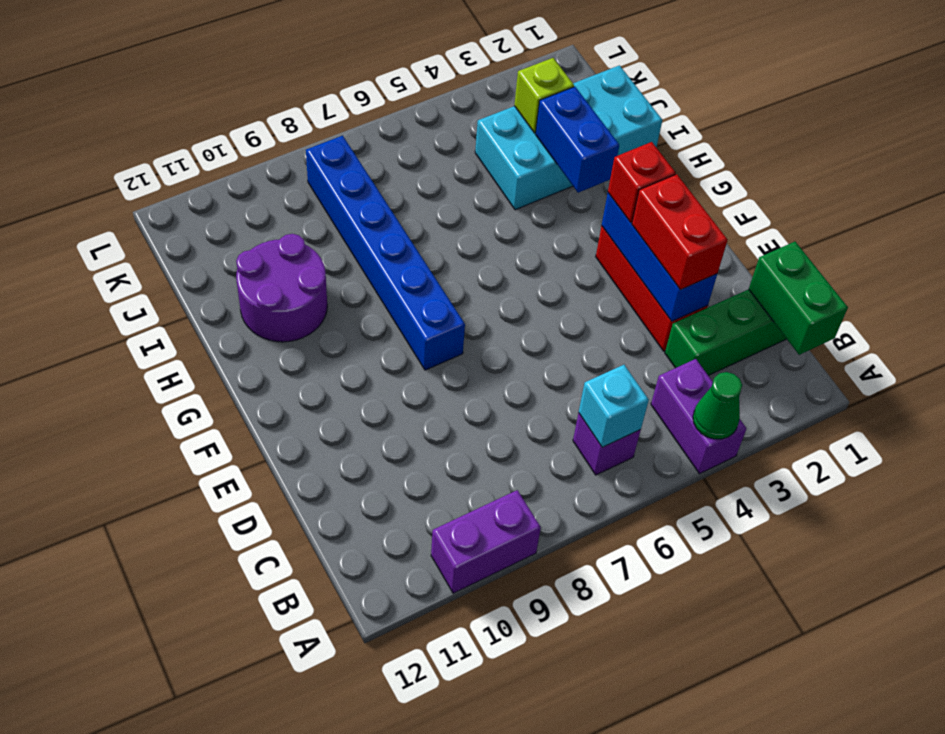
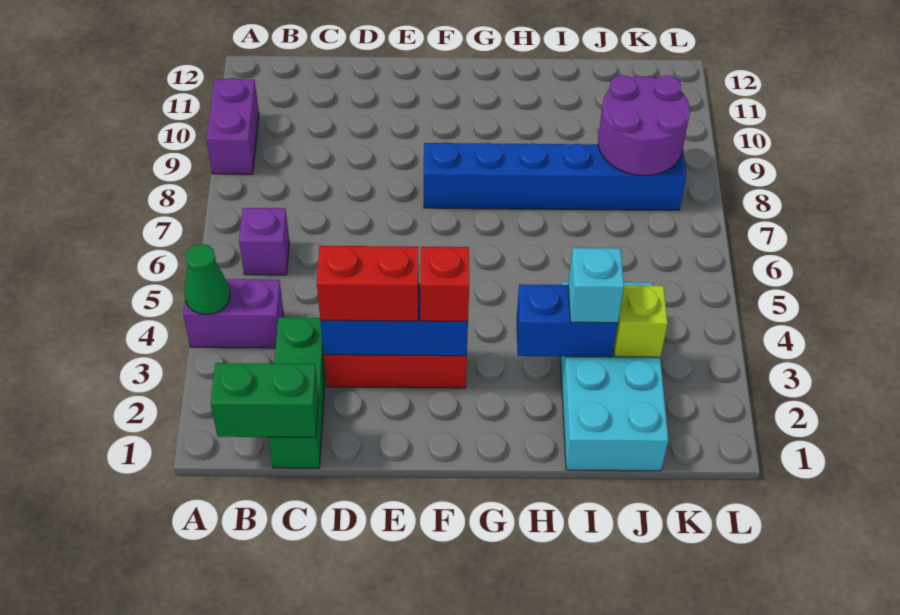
cyan brick B6 level 2 -> cyan brick I3 level 3
purple round brick H10:I11 level 1 -> purple round brick J8:K9 level 2

